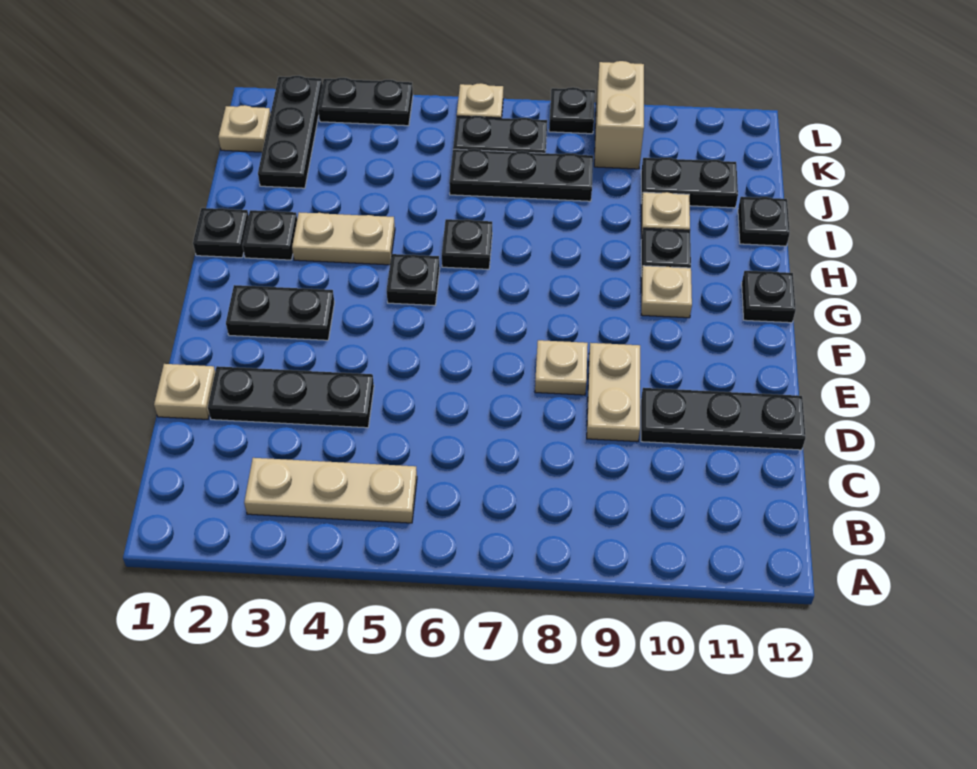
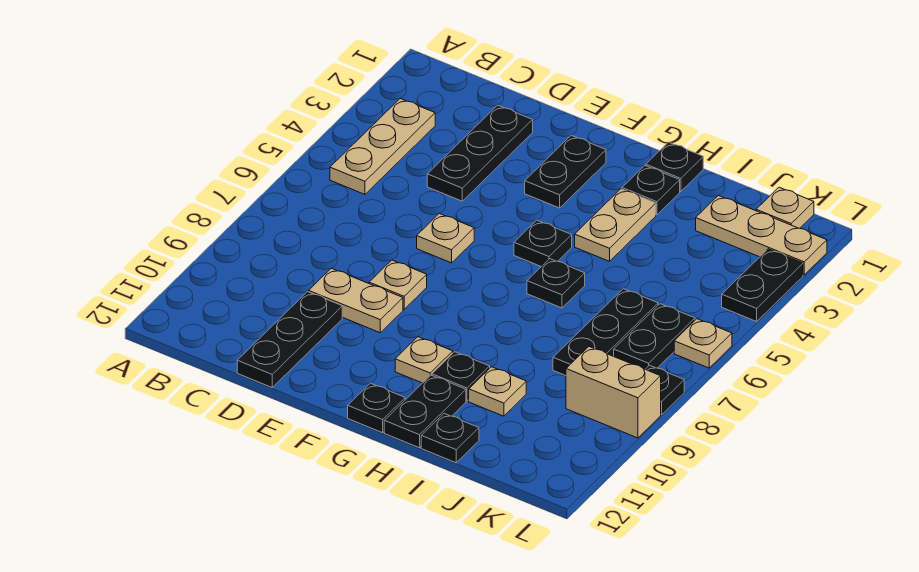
tan plate D1 level 1 -> tan plate E6 level 1
black plate J2:L2 level 1 -> tan plate J2:L2 level 1
black plate J10:J11 level 1 -> black plate H11:H12 level 1

